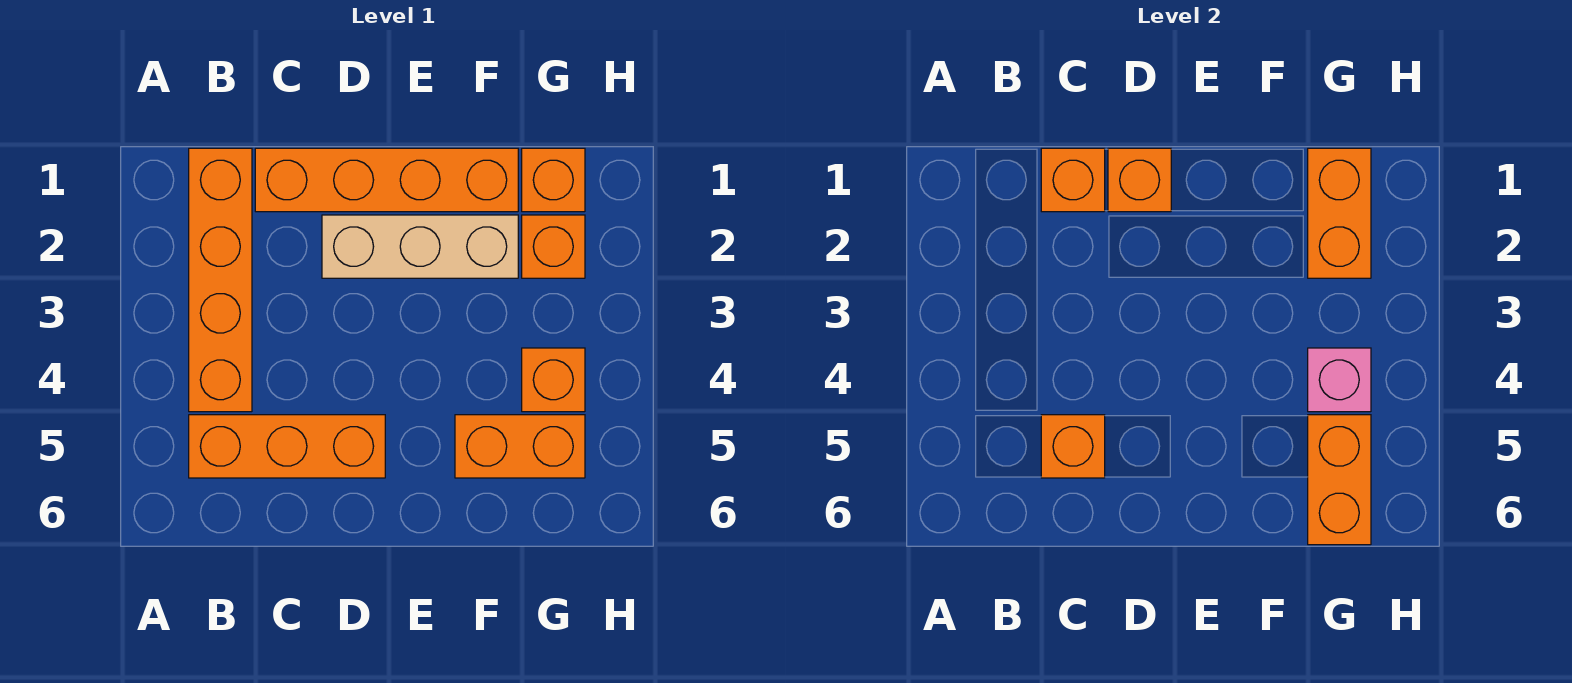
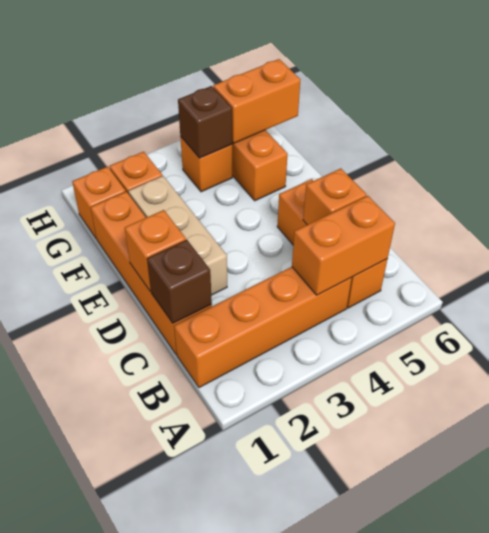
orange brick C1 level 2 -> brown brick C1 level 2
orange brick G1:G2 level 2 -> orange brick B4:B5 level 2
pink brick G4 level 2 -> brown brick G4 level 2

